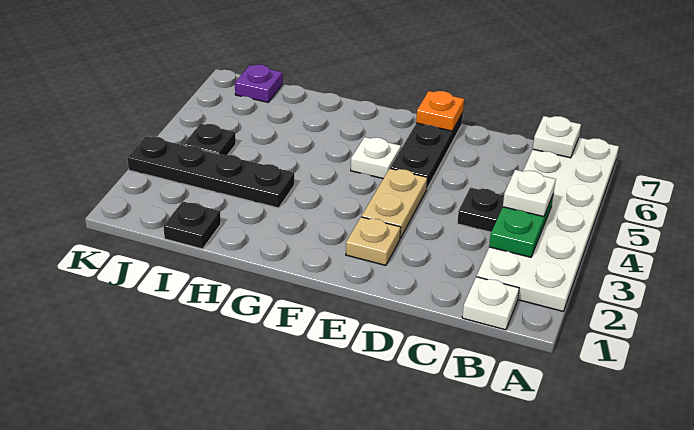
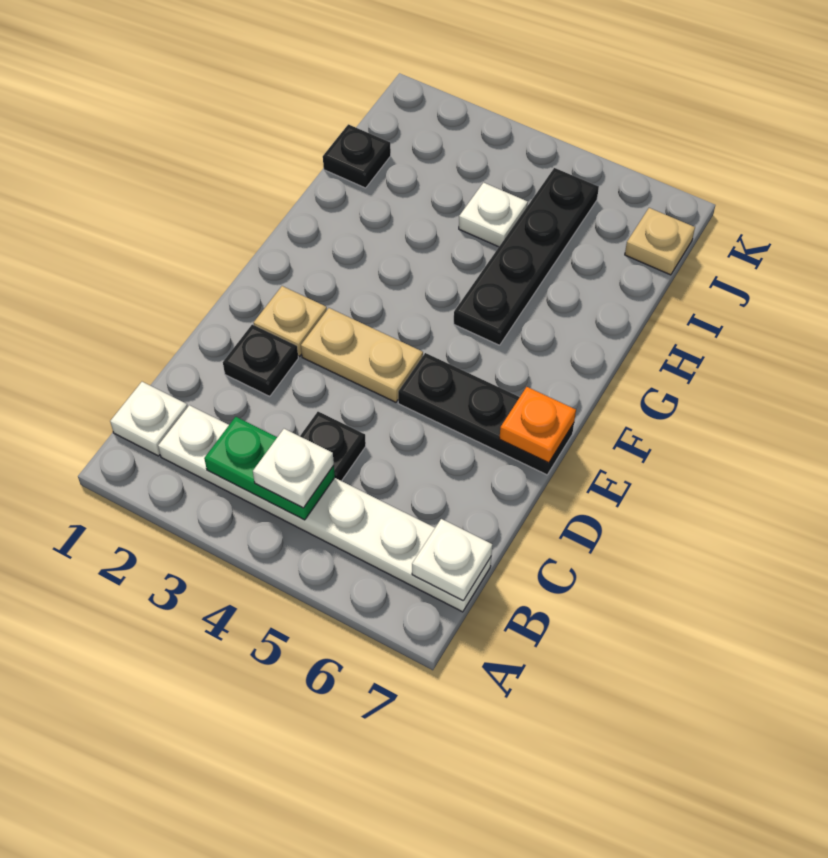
white plate A2:B7 level 1 -> white plate B2:B7 level 1
white plate F5 level 1 -> white plate I4 level 1
black plate H3:K3 level 1 -> black plate G5:J5 level 1
black plate J4 level 1 -> black plate D2 level 1
purple plate J7 level 1 -> tan plate J7 level 1

